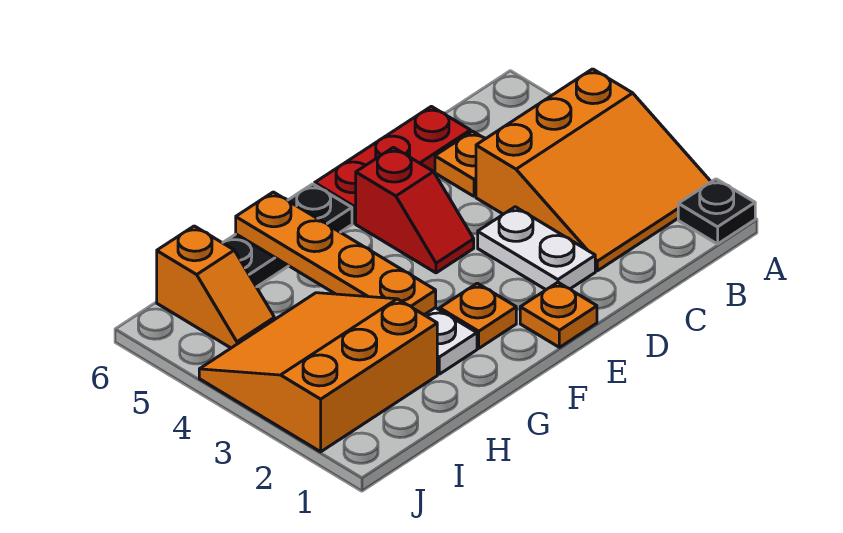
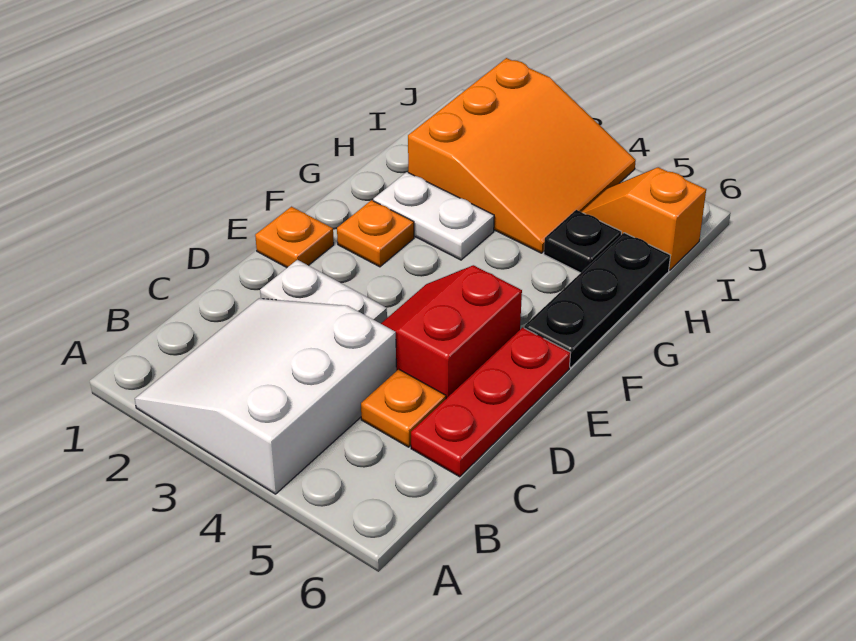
black plate A1 level 1 -> black plate H5 level 1
orange slope A2:C4 level 1 top 4 -> white slope A2:C4 level 1 top 4
red slope E4:E5 level 1 top 5 -> red slope D4:E5 level 1 top 5
orange plate G3:G6 level 2 -> none

